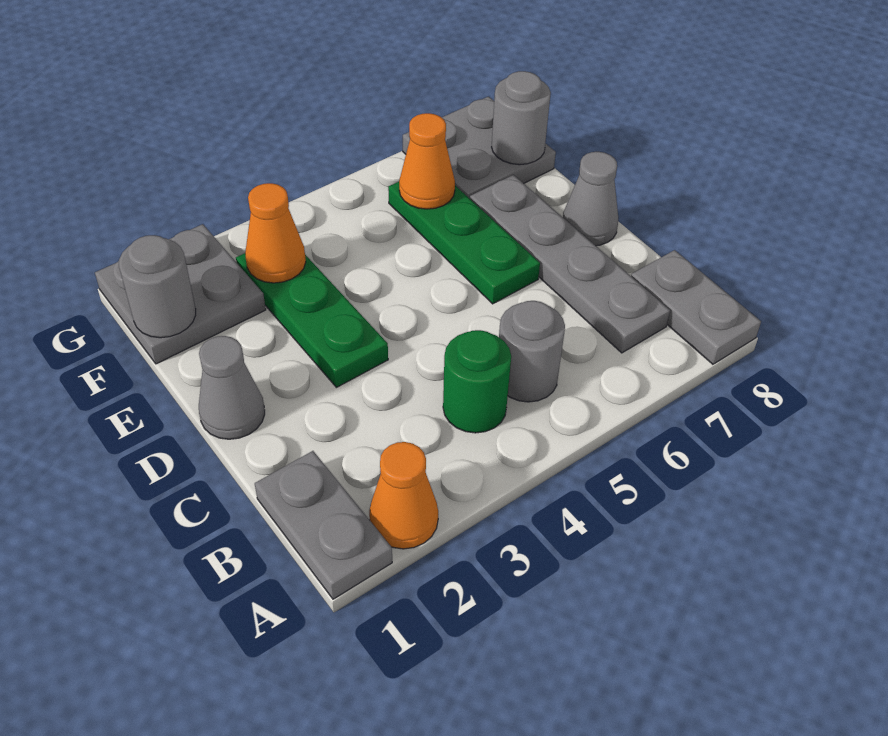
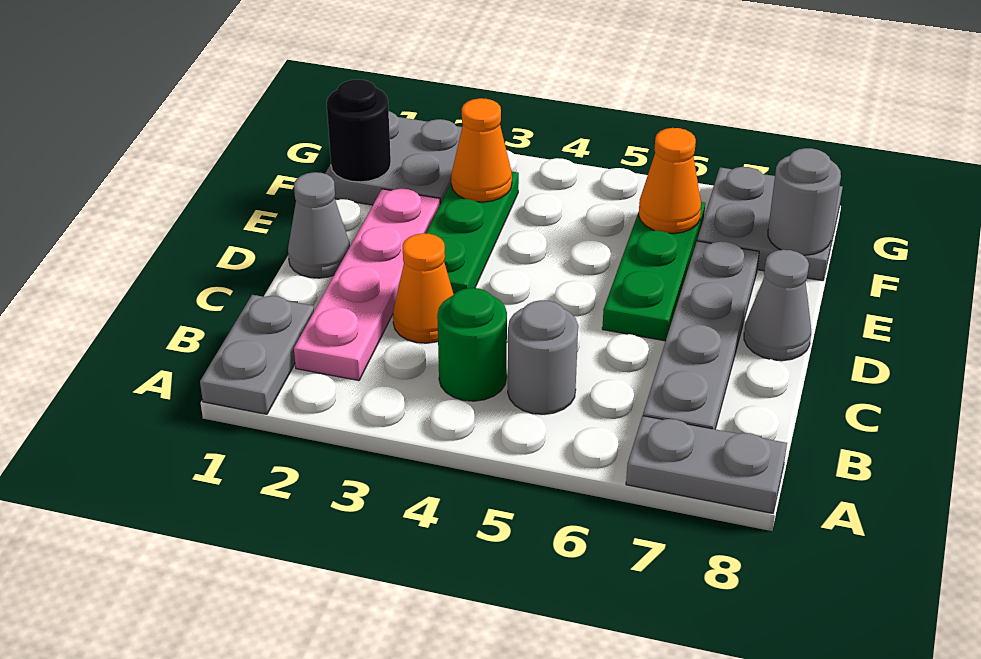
orange cone A2 level 1 -> orange cone C3 level 1
grey plate A8:B8 level 1 -> grey plate A7:A8 level 1
none -> pink plate B2:E2 level 1
grey round brick F1 level 2 -> black round brick F1 level 2

